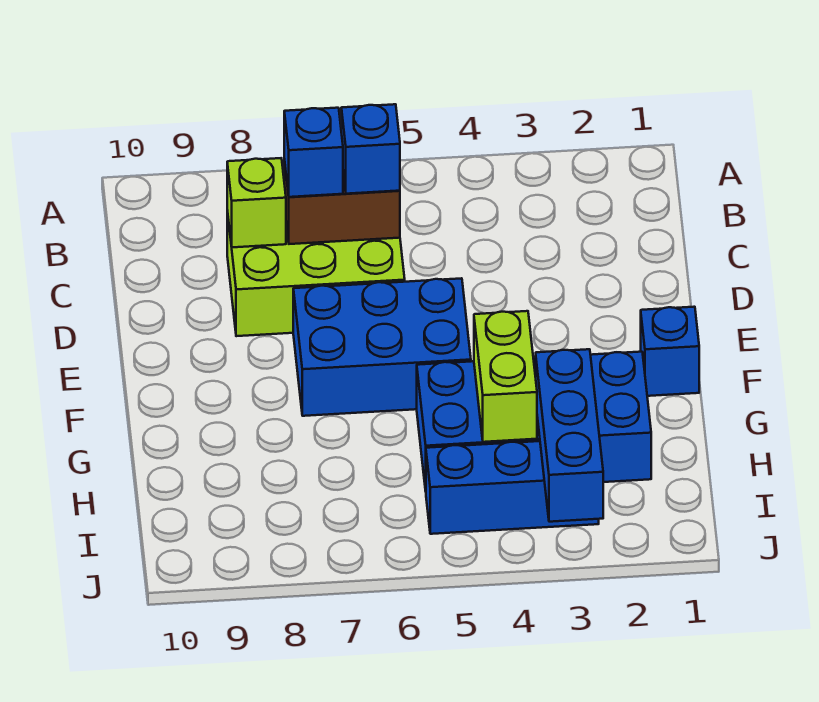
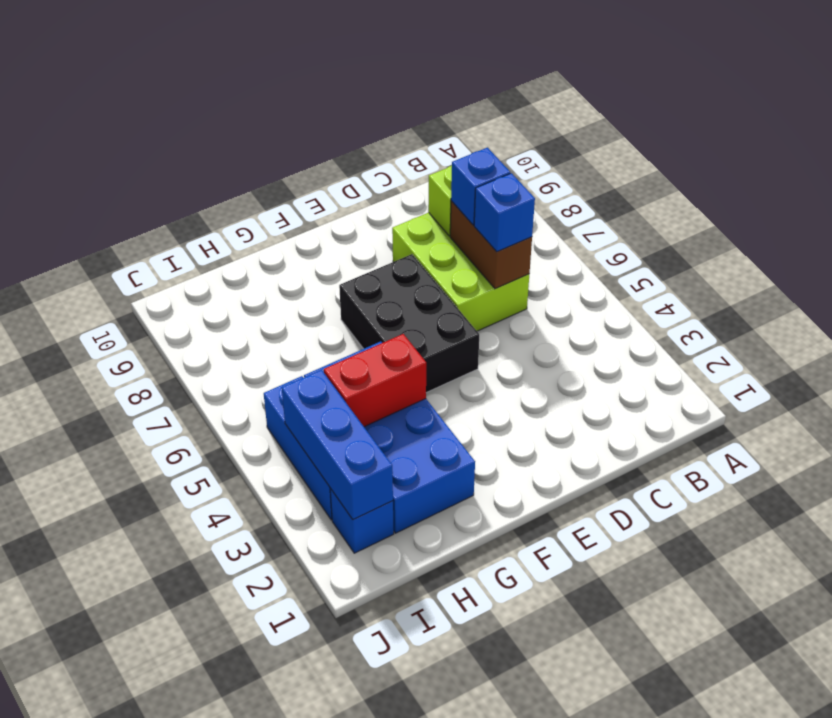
blue brick E5:F7 level 1 -> black brick E5:F7 level 1
blue brick F1 level 1 -> blue brick I2 level 1
lime brick G4:H4 level 2 -> red brick G4:H4 level 2
blue brick H3:J3 level 2 -> blue brick I2:I4 level 2

